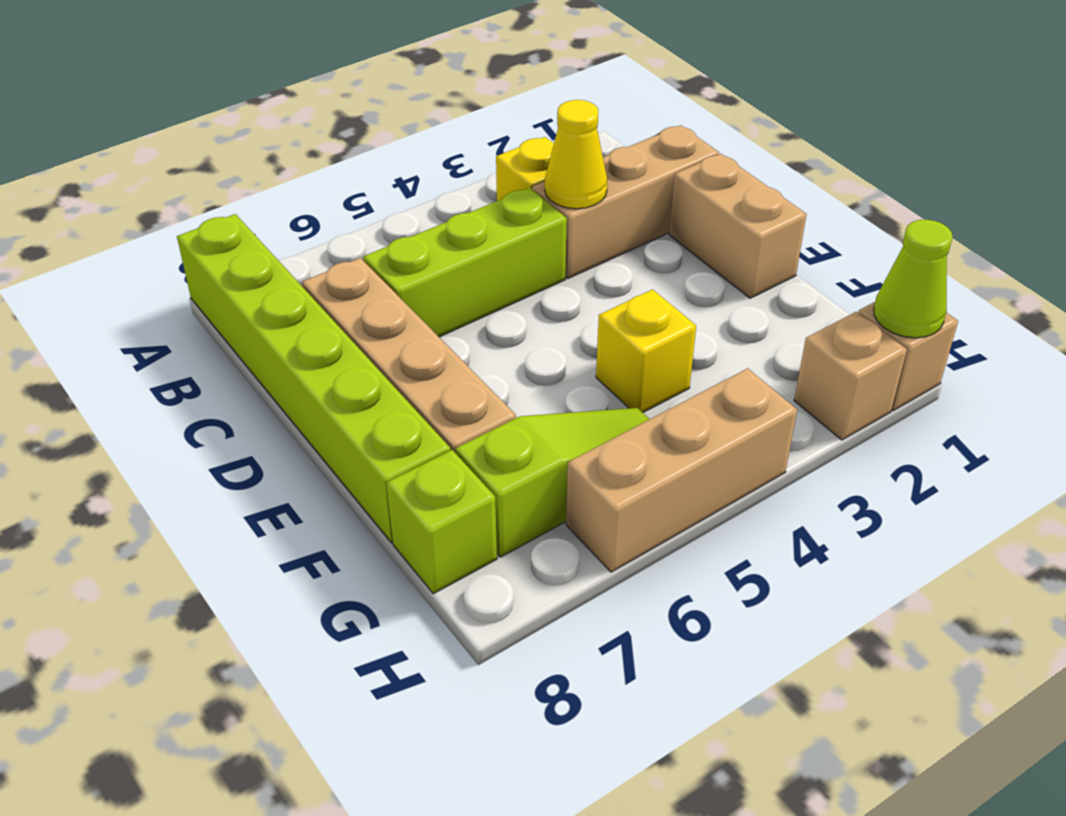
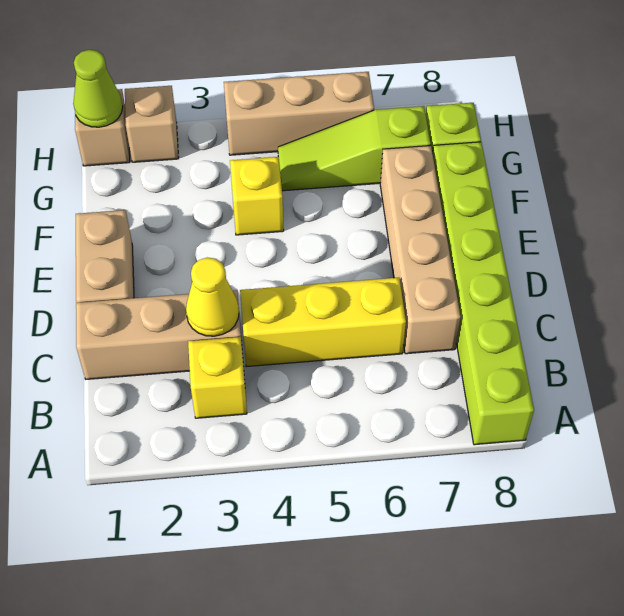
lime brick C4:C6 level 1 -> yellow brick C4:C6 level 1

